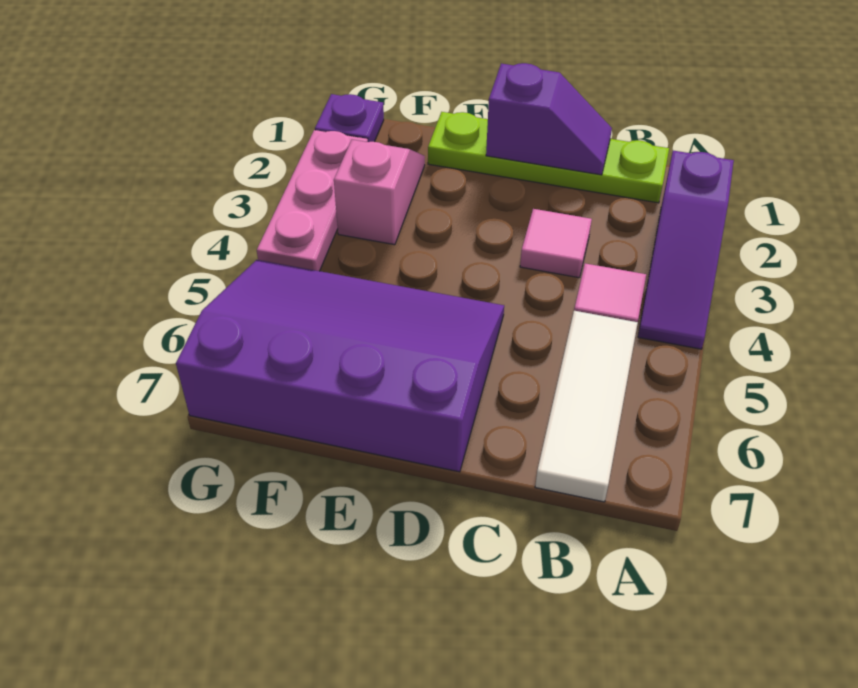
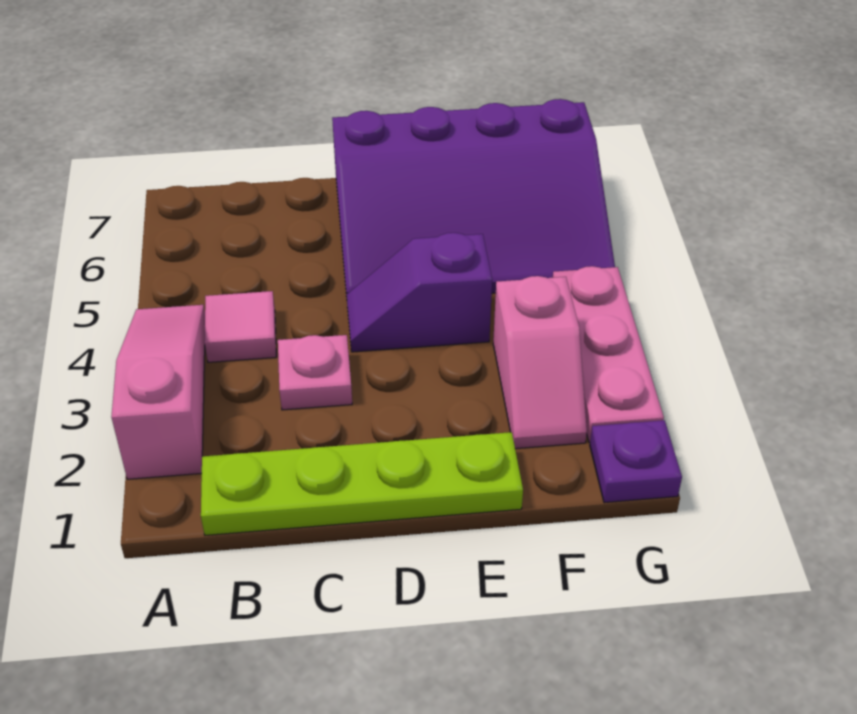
purple slope A2:A4 level 1 top 2 -> pink slope A2:A4 level 1 top 2
white tile B5:B7 level 1 -> none
purple slope C1:D1 level 2 top D -> purple slope D4:E4 level 1 top E
pink tile C3 level 1 -> pink plate C3 level 1

